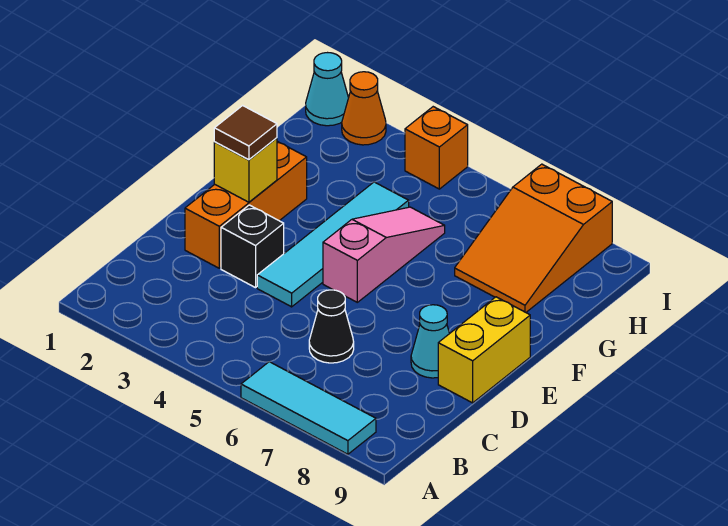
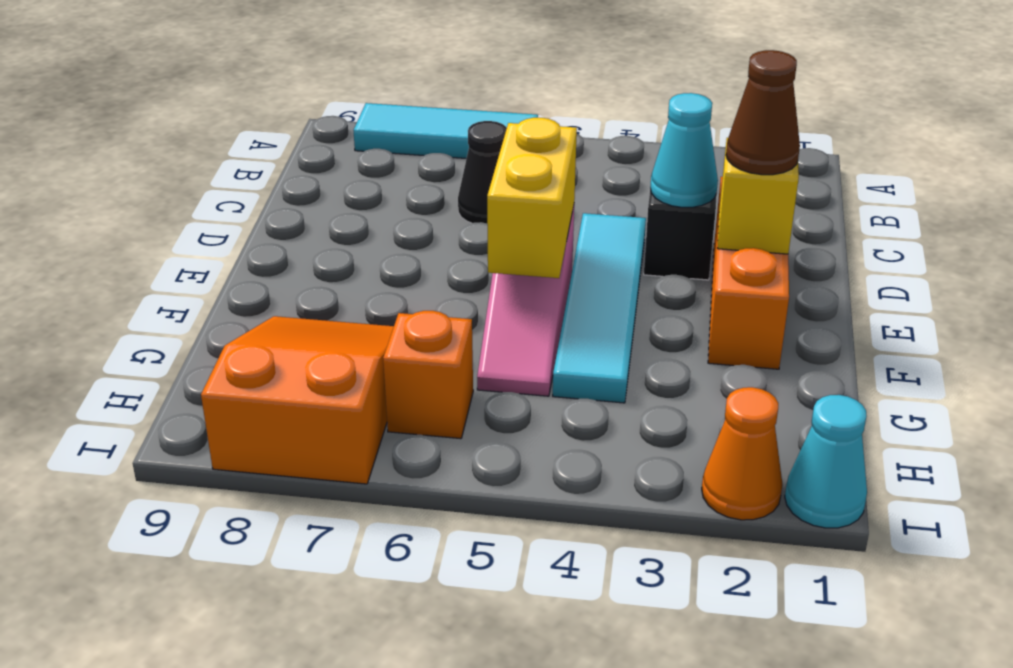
cyan cone D8 level 1 -> cyan cone D3 level 2
yellow brick D9:E9 level 1 -> yellow brick E5:F5 level 2
brown tile E2 level 3 -> brown cone E2 level 3
orange brick I4 level 1 -> orange brick H6 level 1

